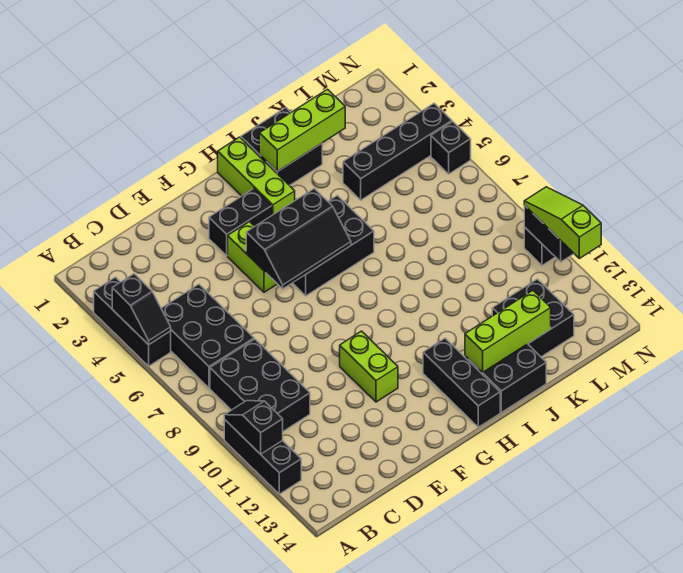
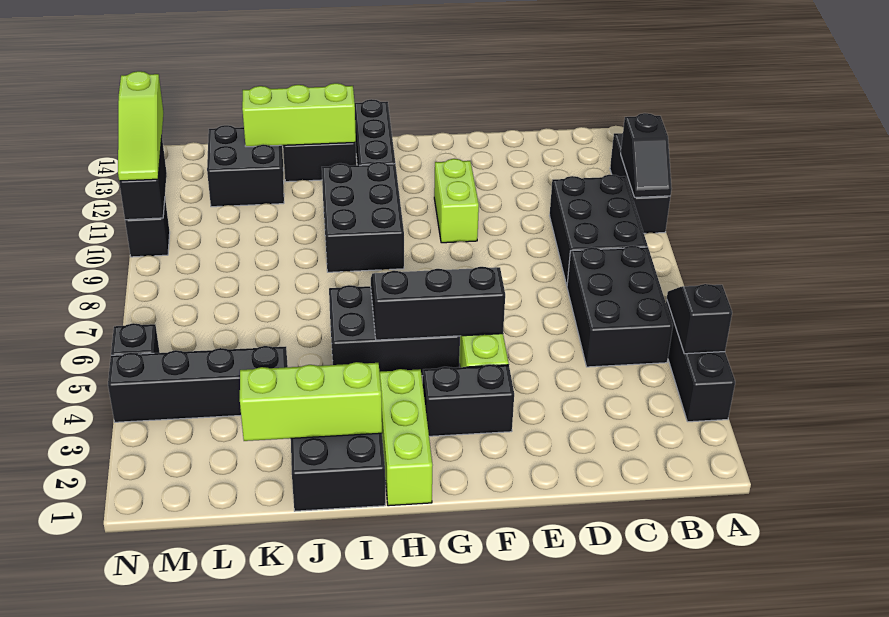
none -> black brick H9:I11 level 1

